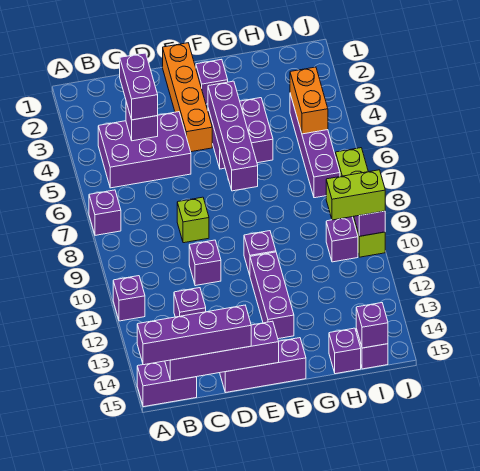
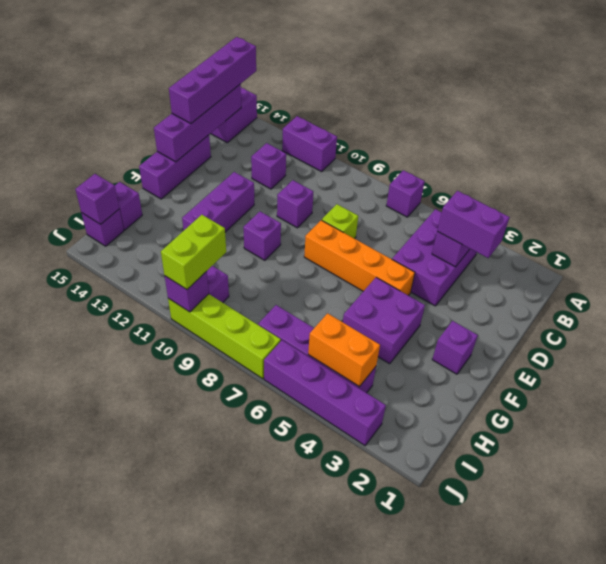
purple brick A11 level 1 -> purple brick A11:A12 level 1
orange brick E1:E4 level 1 -> orange brick E5:E8 level 1
purple brick F4:F7 level 2 -> purple brick J3:J6 level 1
purple brick F11:F13 level 1 -> purple brick E12:G12 level 1

